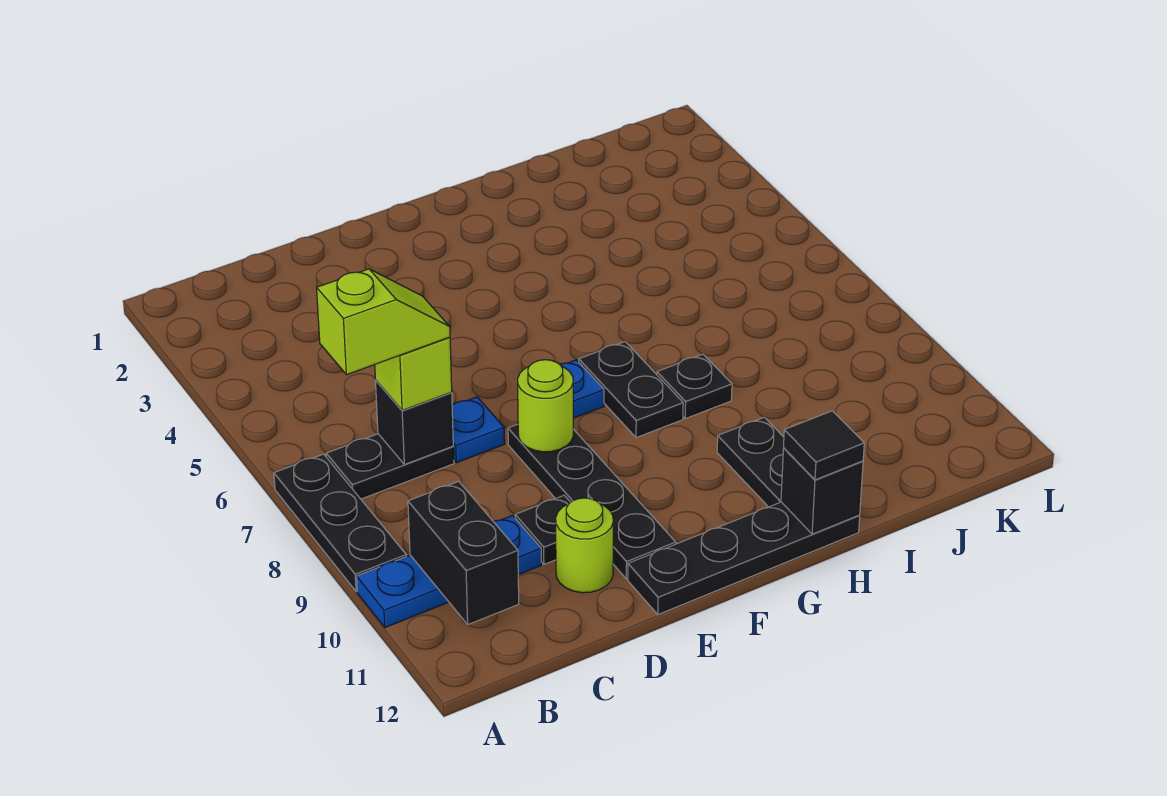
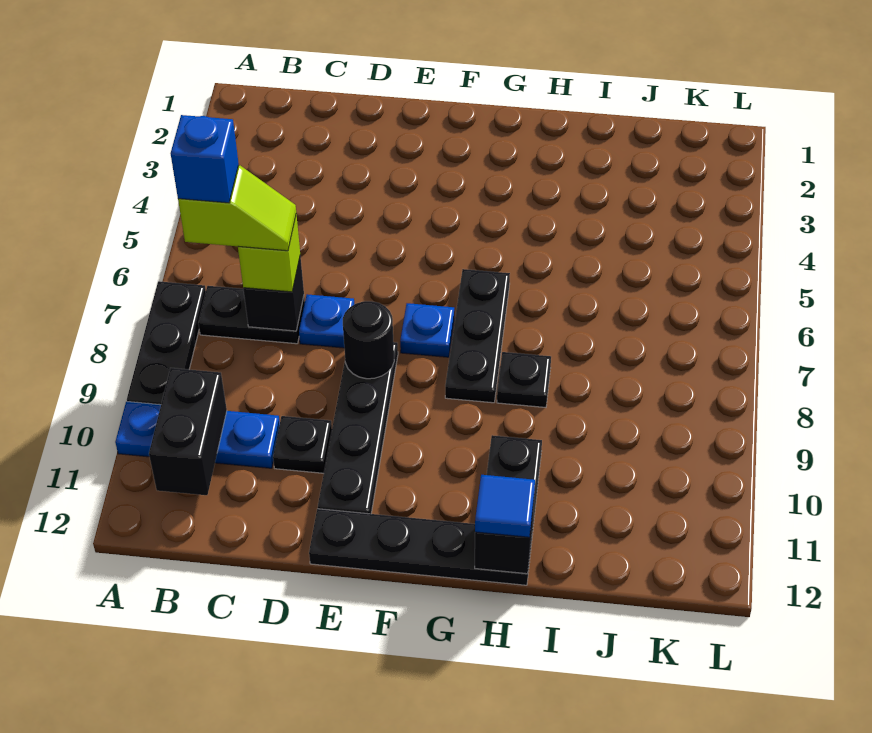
none -> blue brick B7 level 5
lime round brick D11 level 1 -> none
lime round brick E8 level 2 -> black round brick E8 level 2
black plate G7:G8 level 1 -> black plate G6:G8 level 1
black tile H12 level 3 -> blue tile H12 level 3

